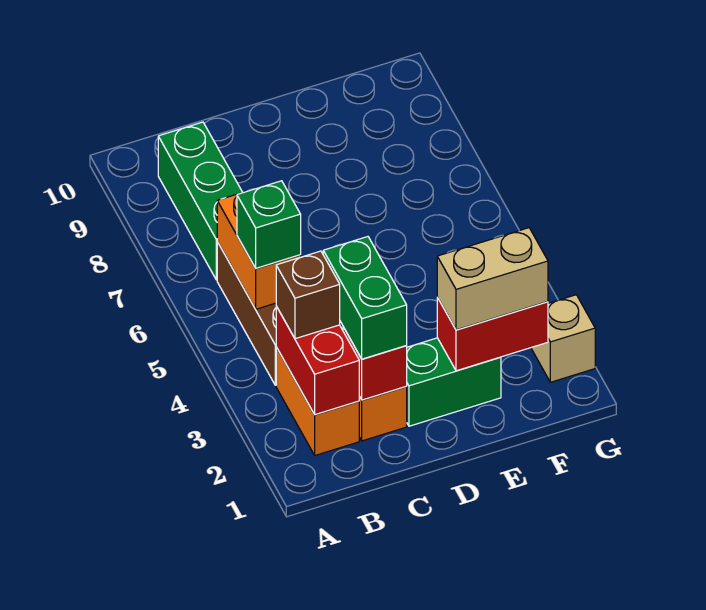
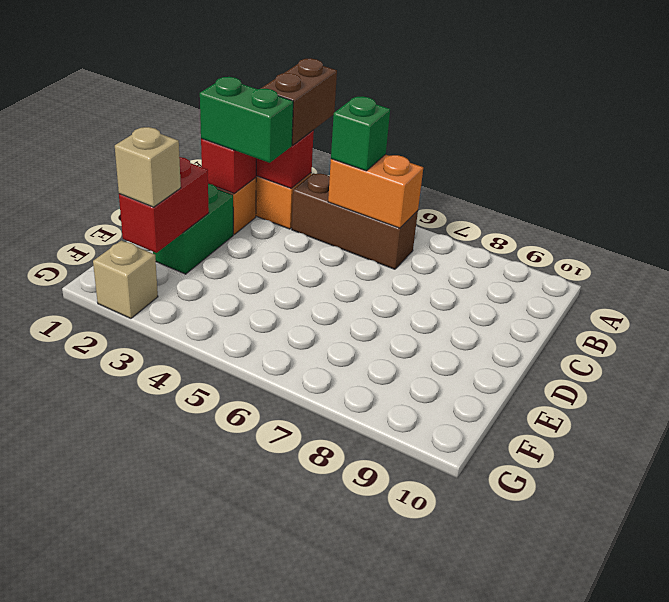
brown brick B3 level 3 -> brown brick A3:B3 level 3
green brick B7:B9 level 1 -> none
tan brick E2:F2 level 3 -> tan brick F2 level 3

